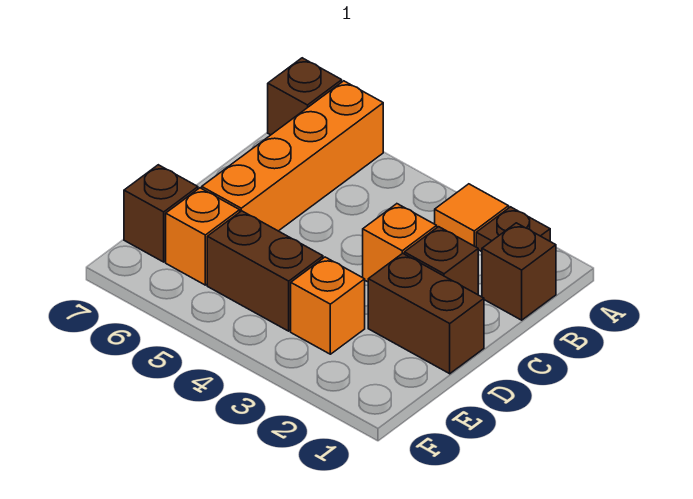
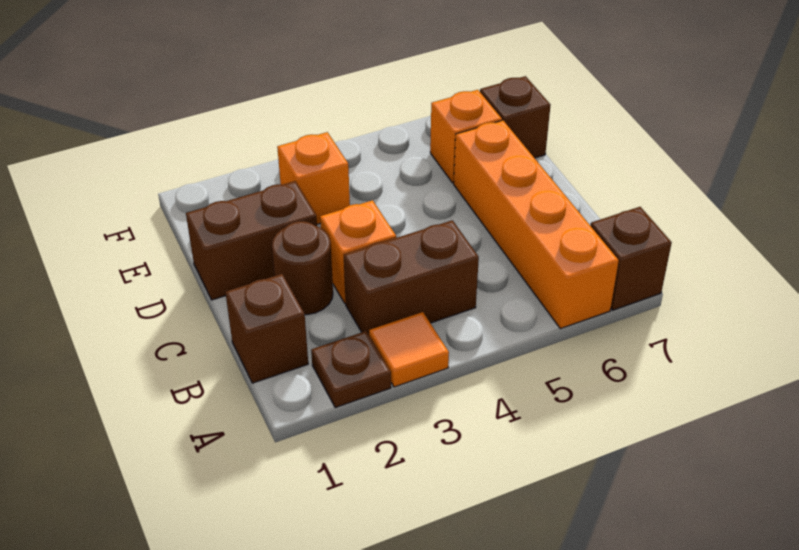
brown brick C2 level 1 -> brown round brick C2 level 1
brown brick E4:E5 level 1 -> brown brick B3:B4 level 1

